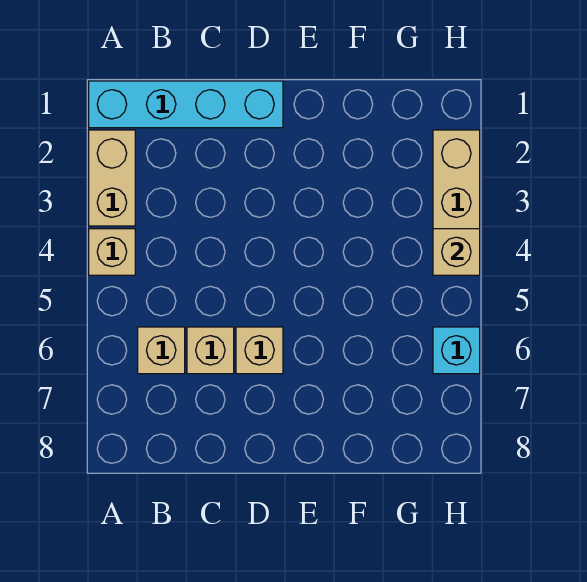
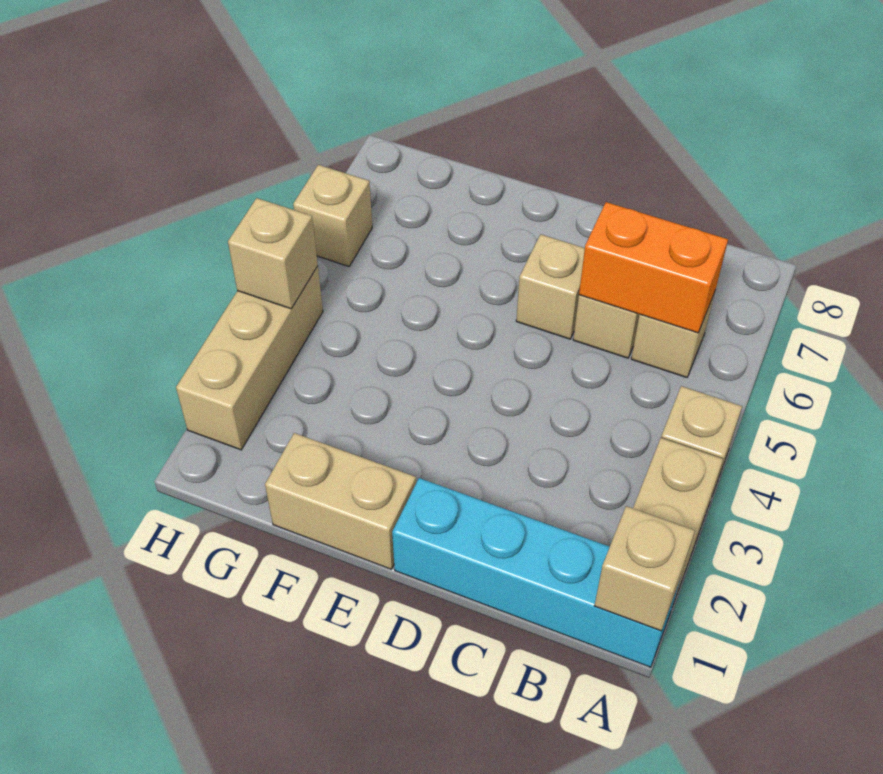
none -> tan brick A1 level 2
none -> orange brick B6:C6 level 2
none -> tan brick E1:F1 level 1
cyan brick H6 level 1 -> tan brick H6 level 1

